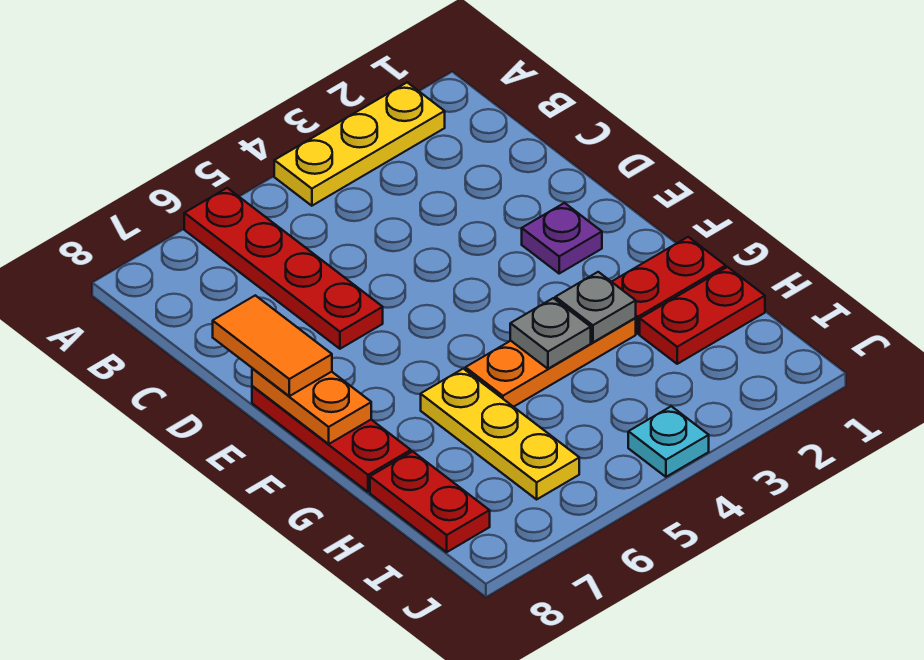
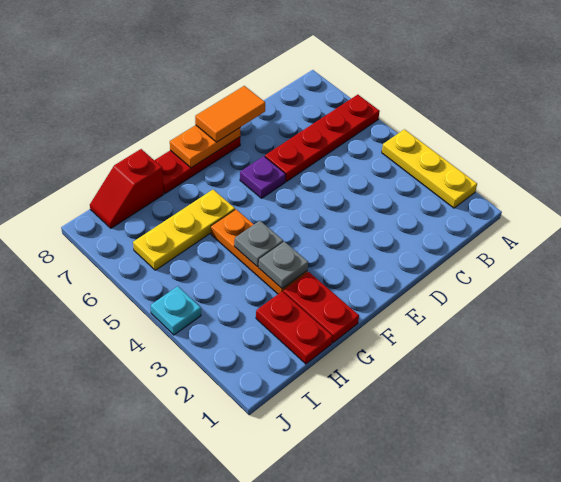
purple plate E2 level 1 -> purple plate E6 level 1
red plate H8:I8 level 1 -> red slope H8:I8 level 1 top H

